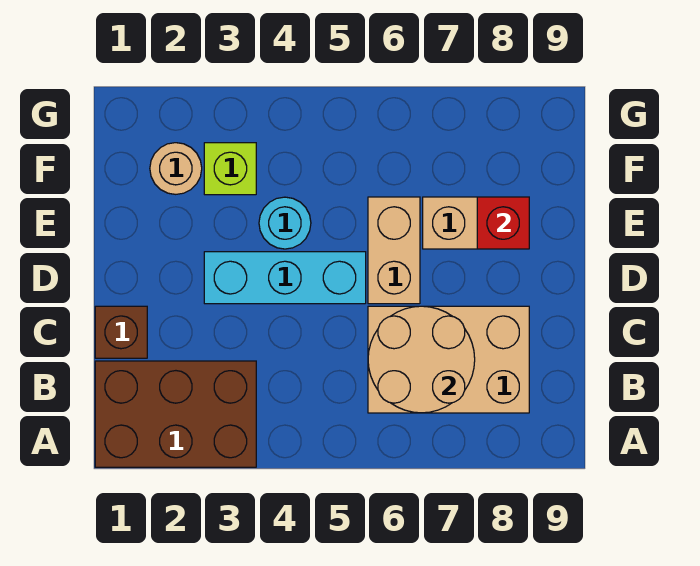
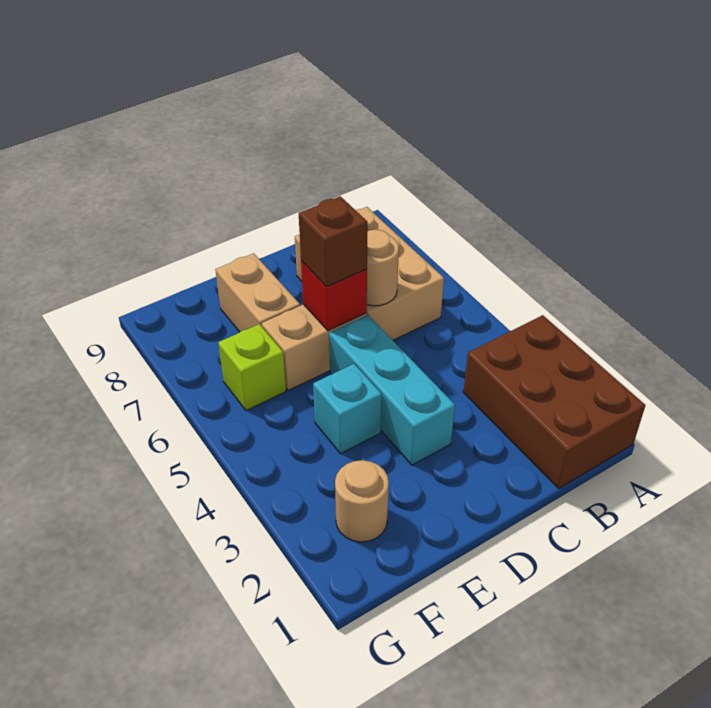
tan round brick B6:C7 level 2 -> tan round brick C6 level 2
brown brick C1 level 1 -> brown brick D6 level 3
cyan round brick E4 level 1 -> cyan brick E4 level 1
red brick E8 level 2 -> red brick D6 level 2
lime brick F3 level 1 -> lime brick F6 level 1

